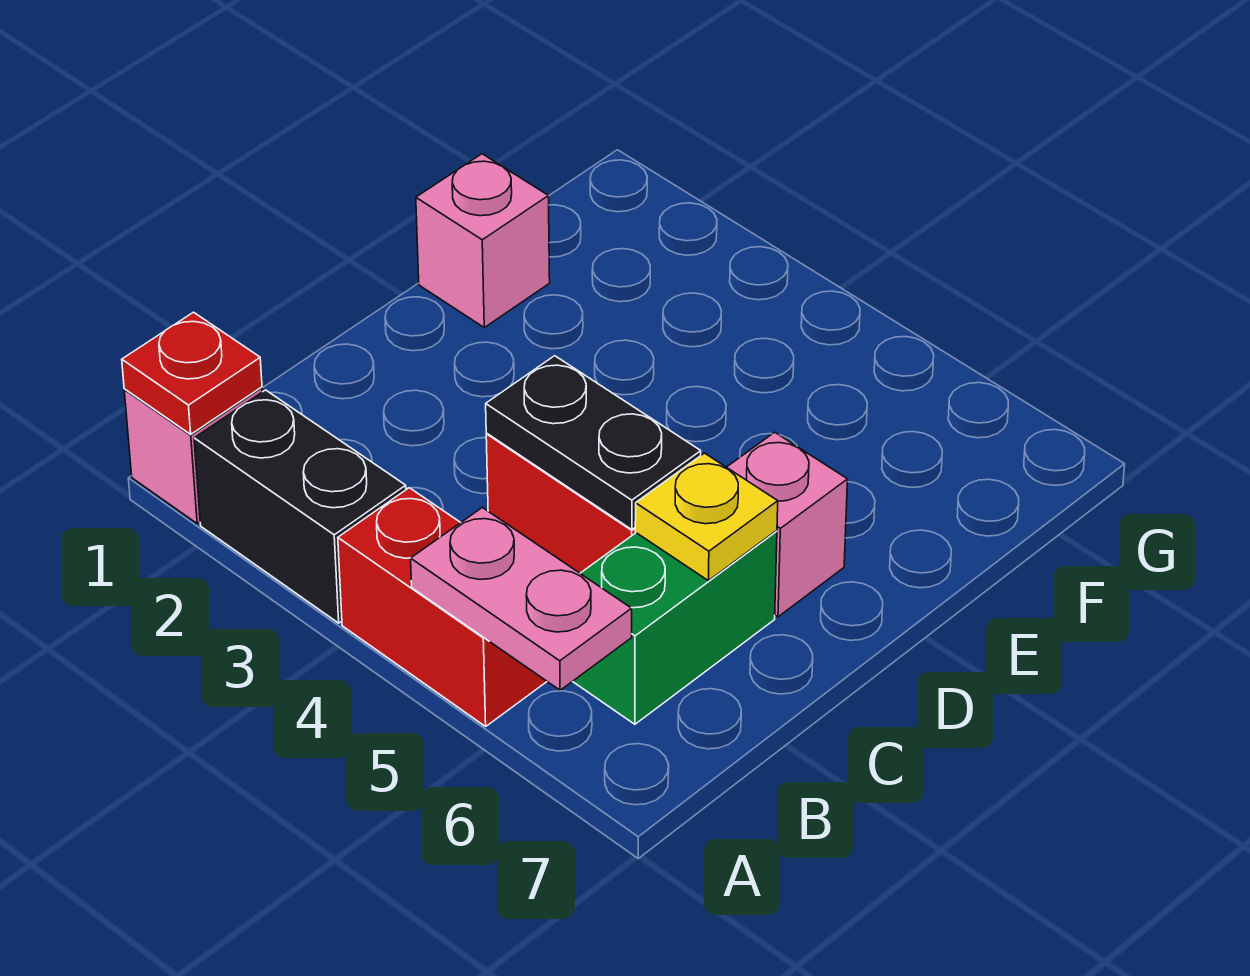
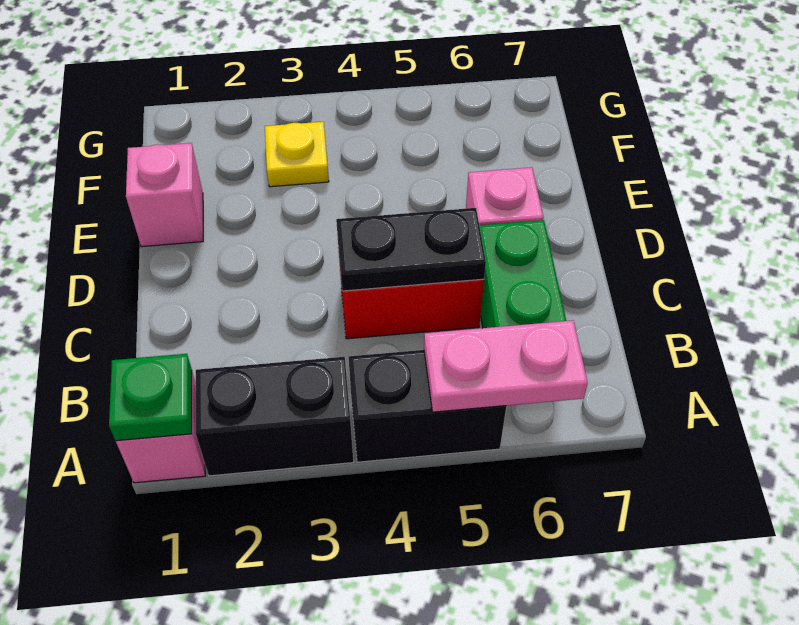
red plate A1 level 2 -> green plate A1 level 2
red brick A4:A5 level 1 -> black brick A4:A5 level 1
yellow plate C6 level 2 -> yellow plate F3 level 1

